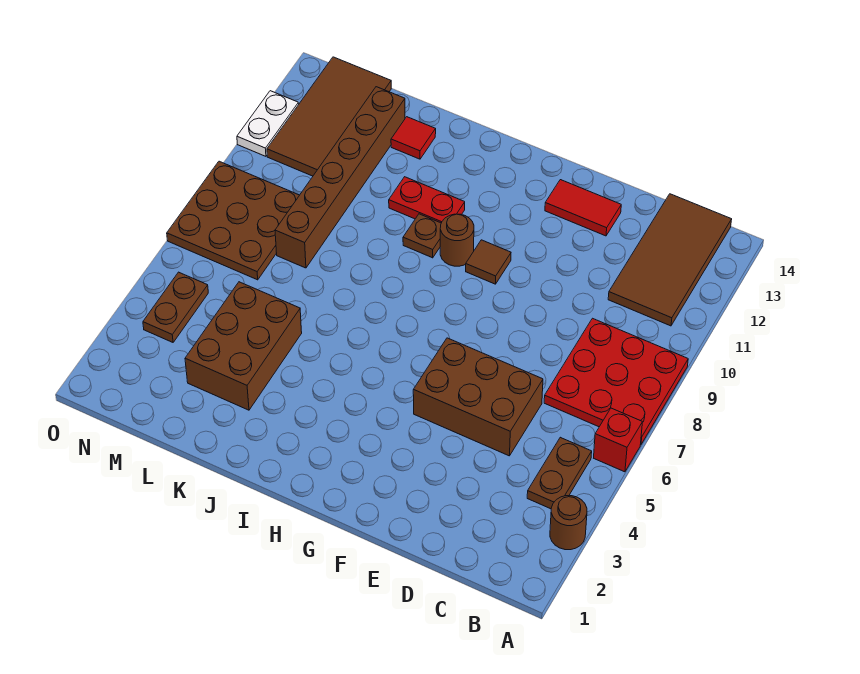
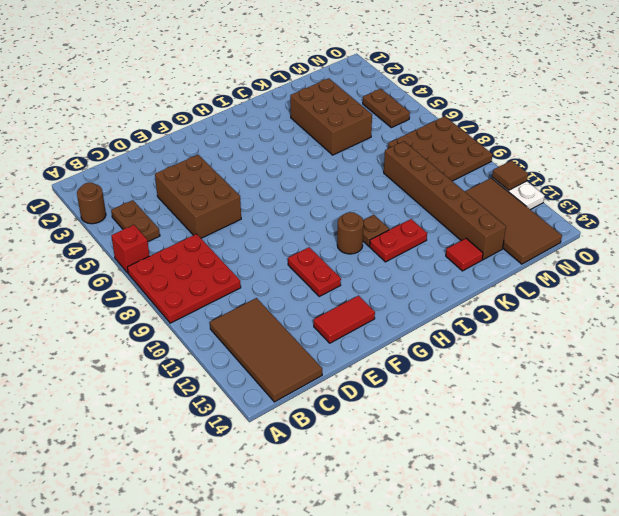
brown brick D5:F6 level 1 -> brown brick D4:E6 level 1
none -> red plate F10:F11 level 1
brown tile G10 level 1 -> brown tile O11 level 2

